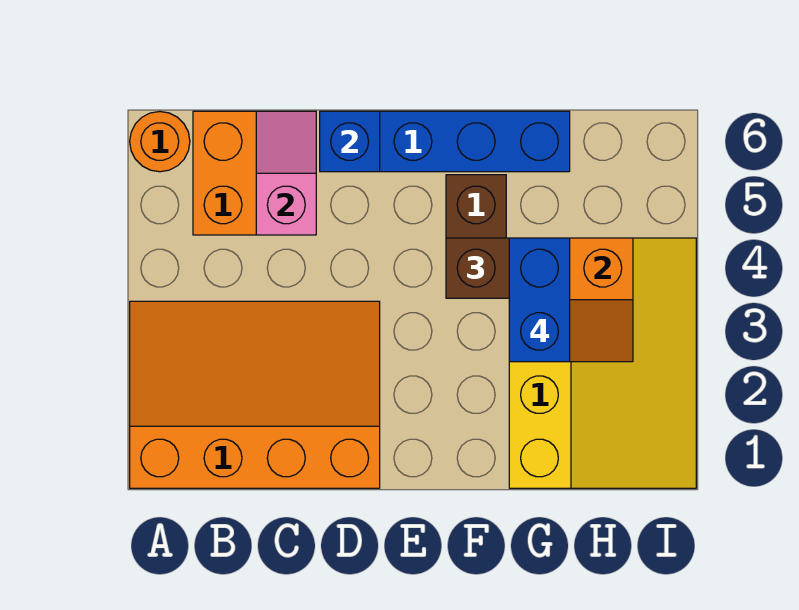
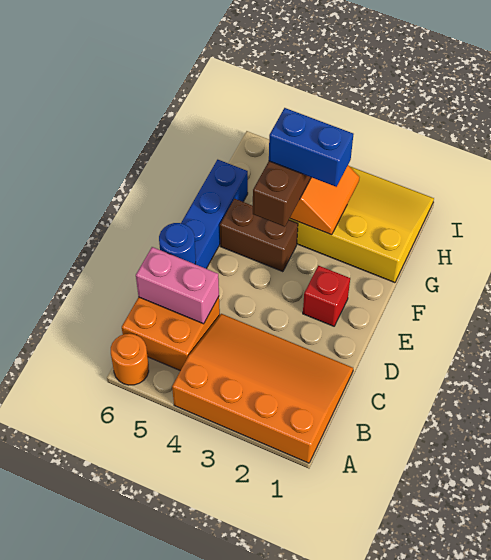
orange slope A1:D3 level 1 top 1 -> orange slope A1:C4 level 1 top A
pink slope C5:C6 level 2 top 5 -> pink brick C5:C6 level 2
blue brick D6 level 2 -> blue round brick D6 level 2
none -> red brick E2 level 1

